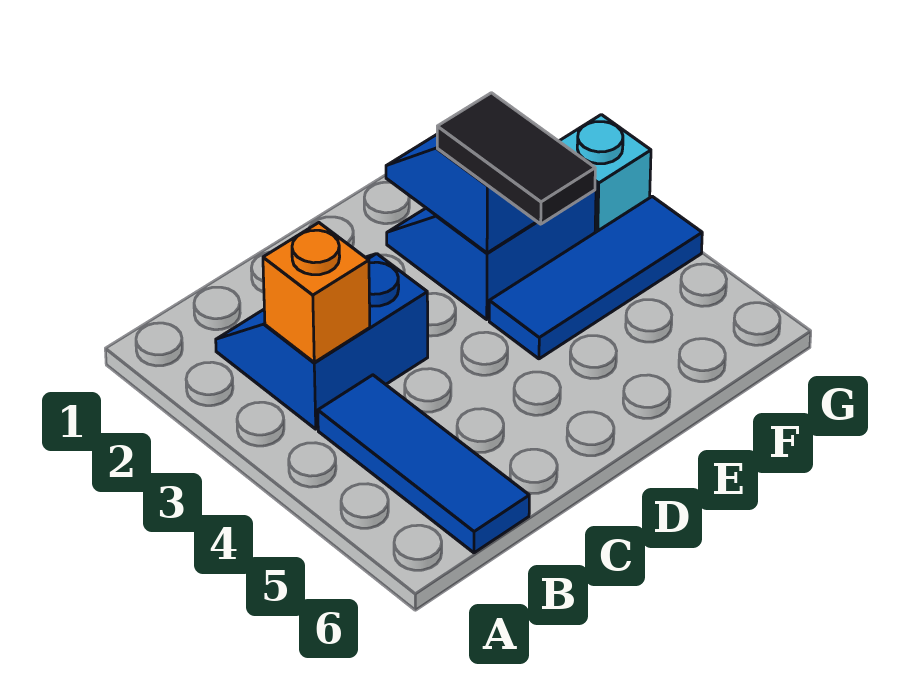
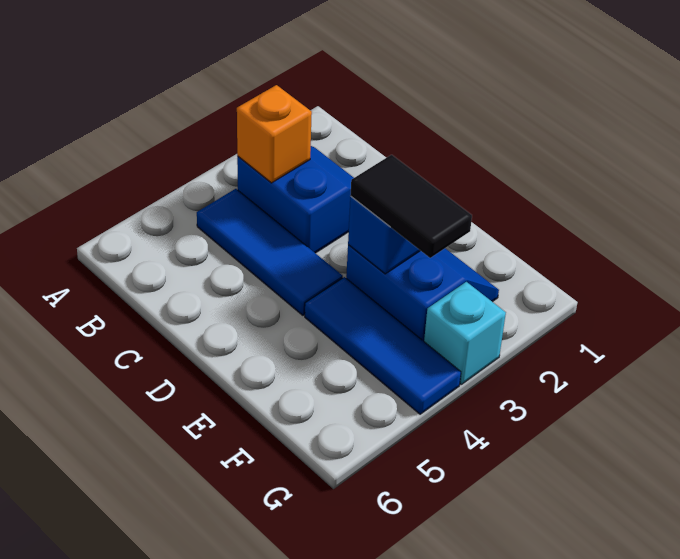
blue tile B4:B6 level 1 -> blue tile B4:D4 level 1
black tile E3:E4 level 3 -> black tile E3:F3 level 3

